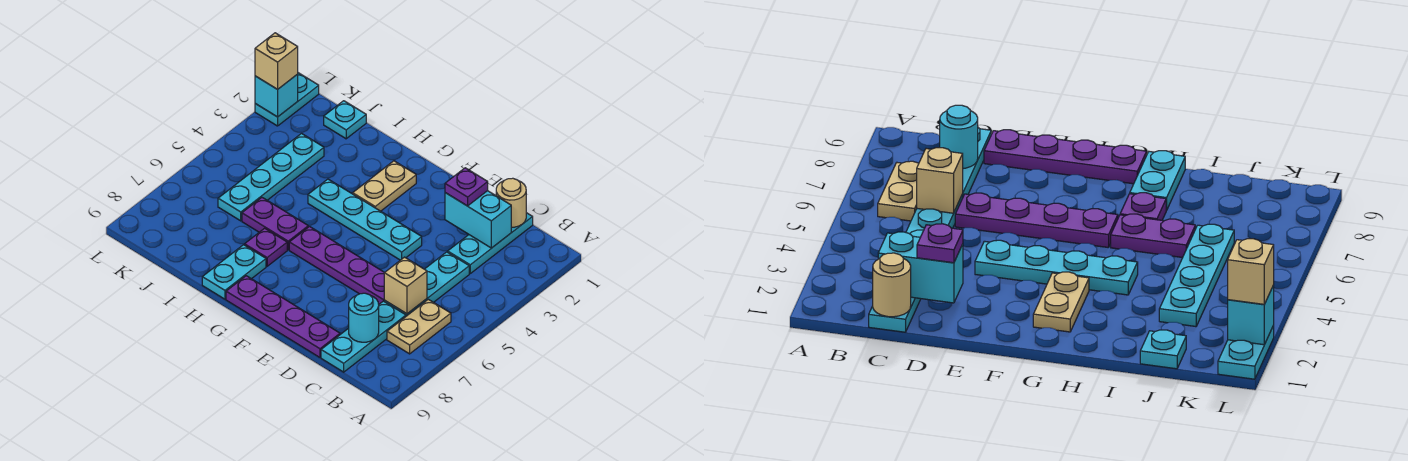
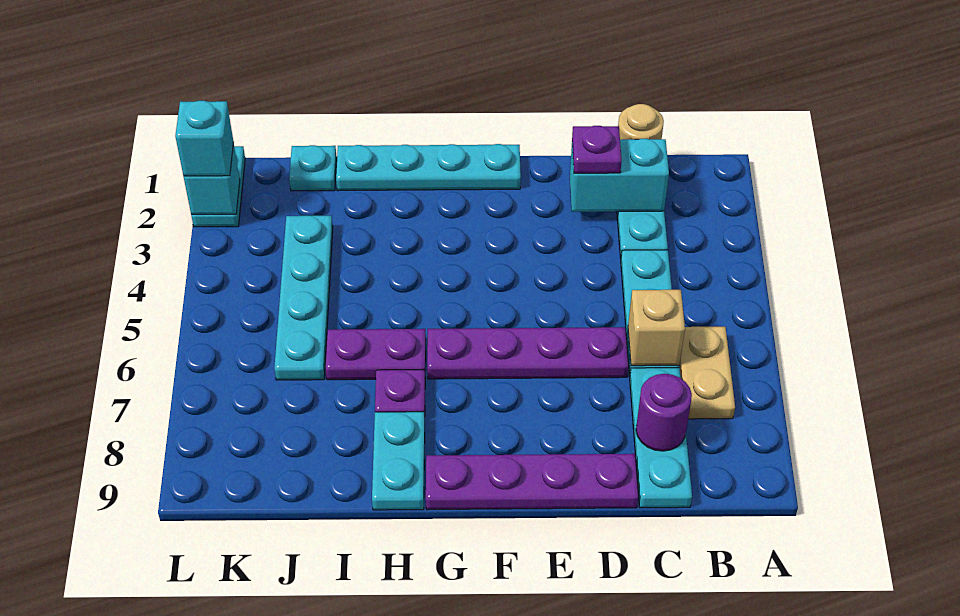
cyan round brick C8 level 2 -> purple round brick C8 level 2
cyan plate E4:H4 level 1 -> cyan plate F1:I1 level 1
tan plate G2:G3 level 1 -> none
tan brick L2 level 3 -> cyan brick L2 level 3

